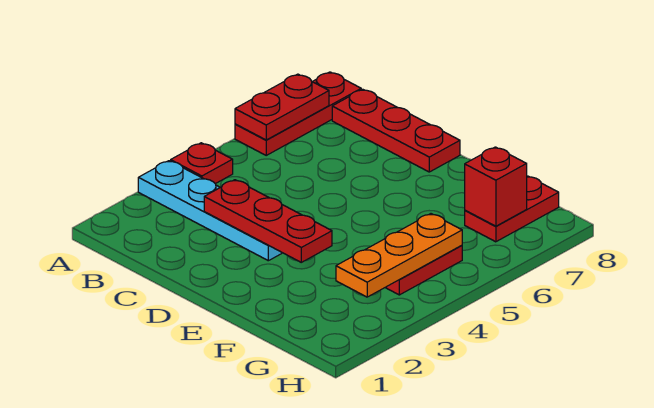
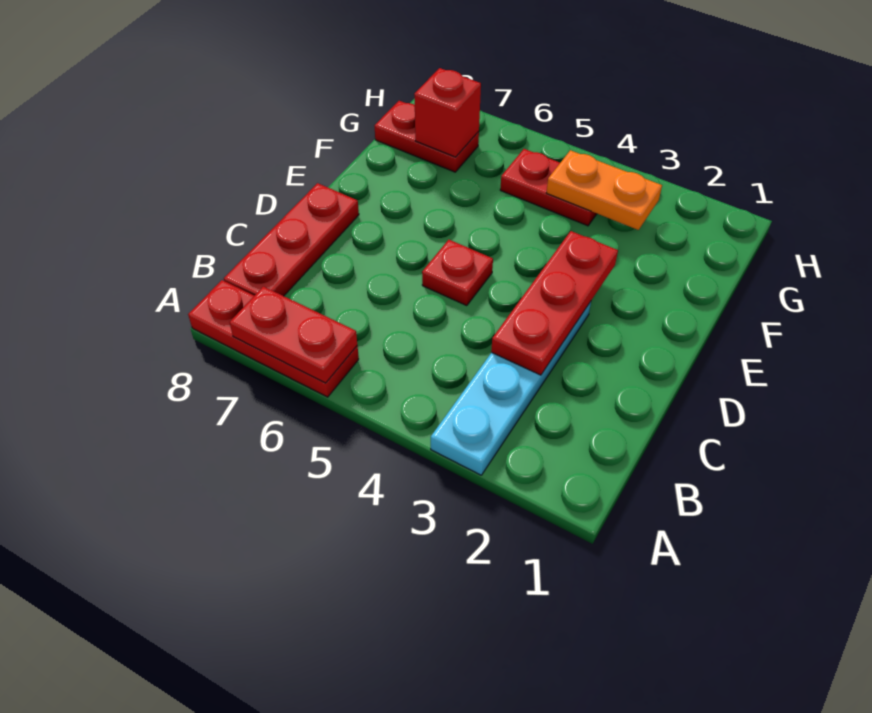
red plate A4 level 1 -> red plate D5 level 1
orange plate G3:G5 level 2 -> orange plate G3:G4 level 2

